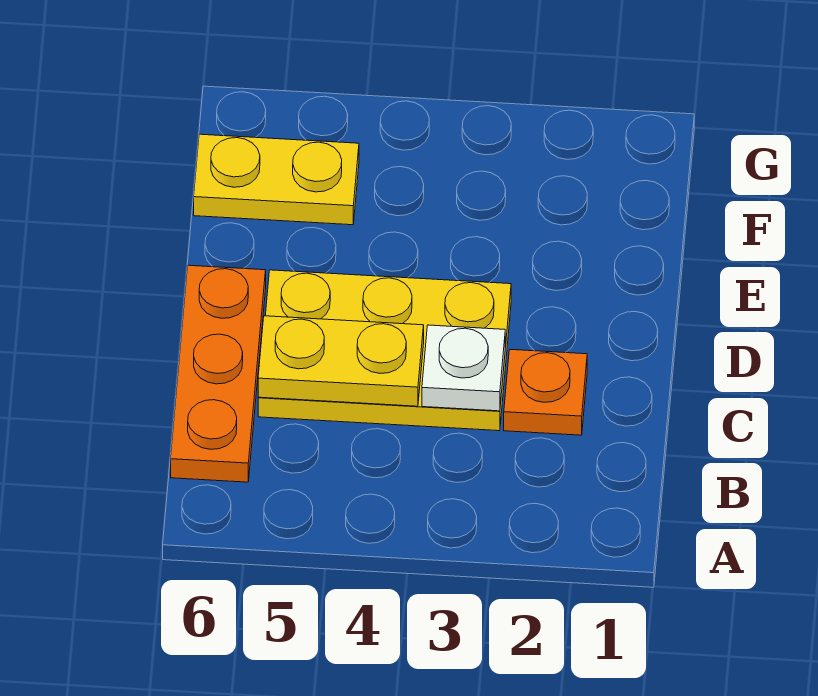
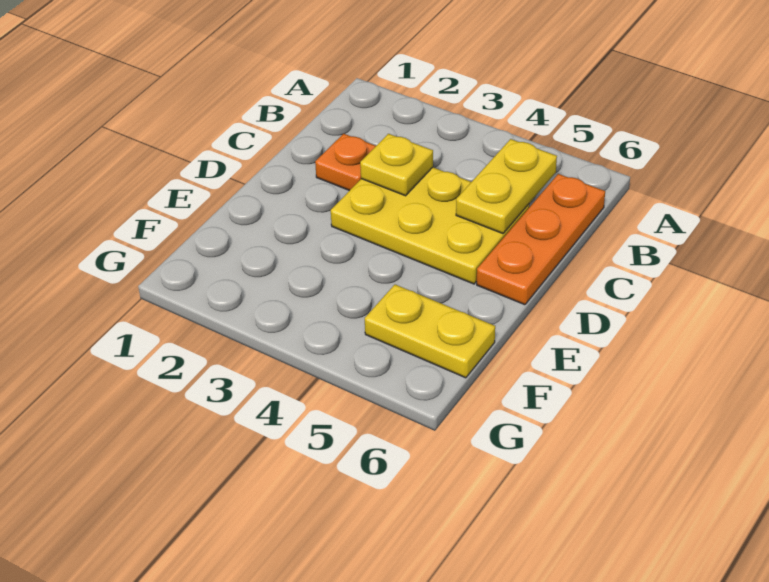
white plate C3 level 2 -> yellow plate C3 level 2
yellow plate C4:C5 level 2 -> yellow plate B5:C5 level 2

